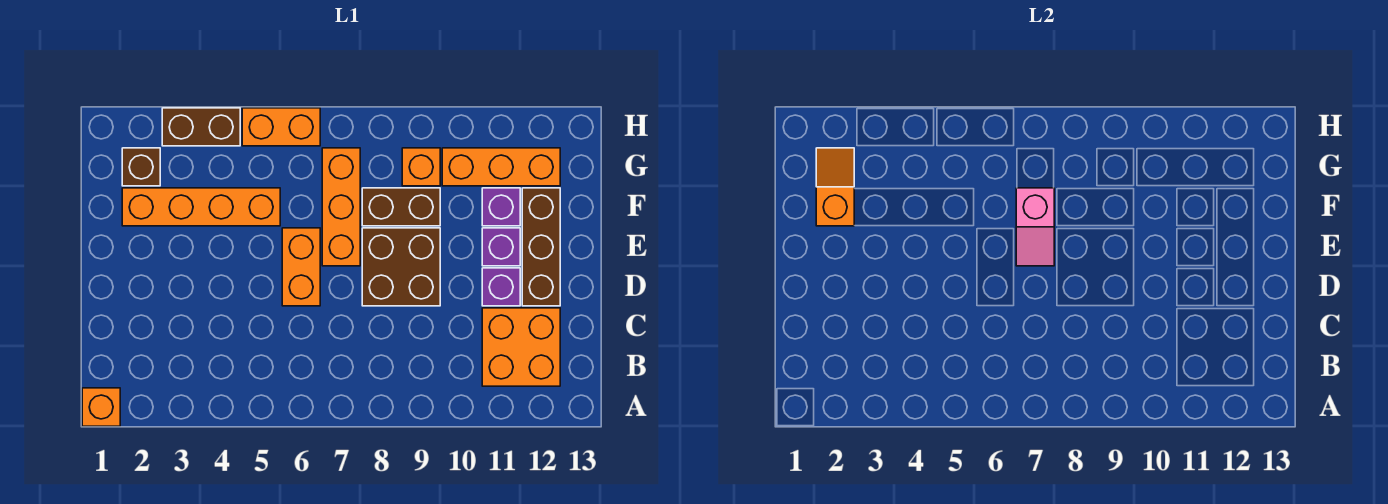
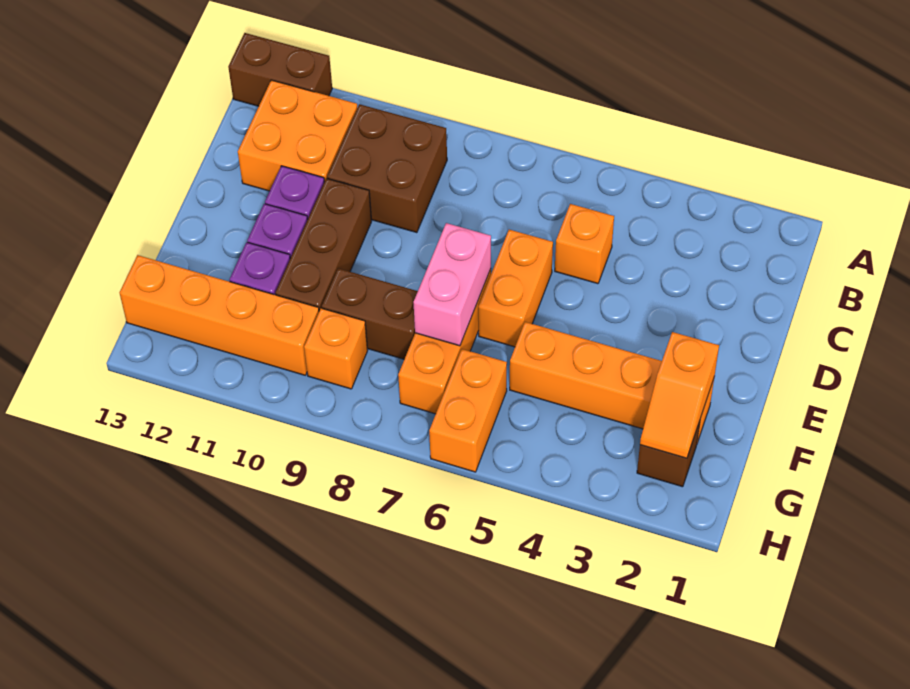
orange brick A1 level 1 -> orange brick C5 level 1
brown brick D8:E9 level 1 -> brown brick B9:C10 level 1
brown brick D12:F12 level 1 -> brown brick D10:F10 level 1
pink slope E7:F7 level 2 top F -> pink brick E7:F7 level 2
orange brick G10:G12 level 1 -> orange brick G10:G13 level 1
brown brick H3:H4 level 1 -> brown brick A12:A13 level 1
orange brick H5:H6 level 1 -> orange brick G6:H6 level 1

